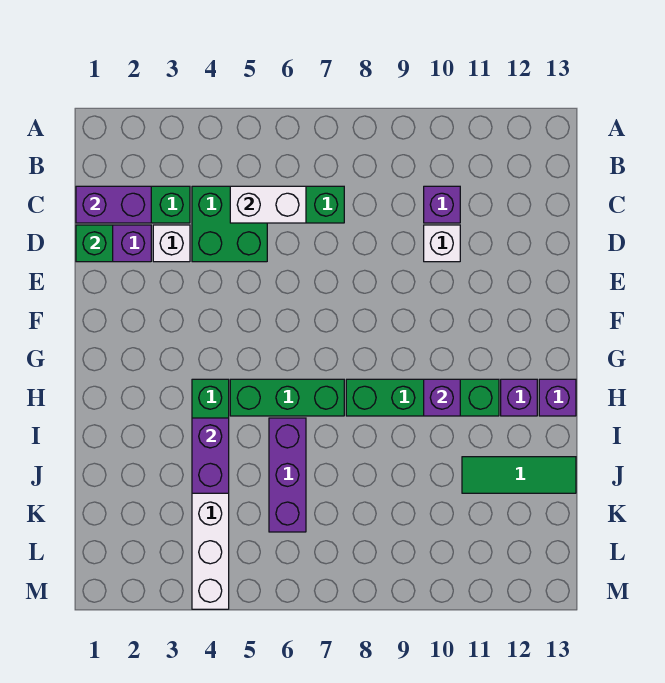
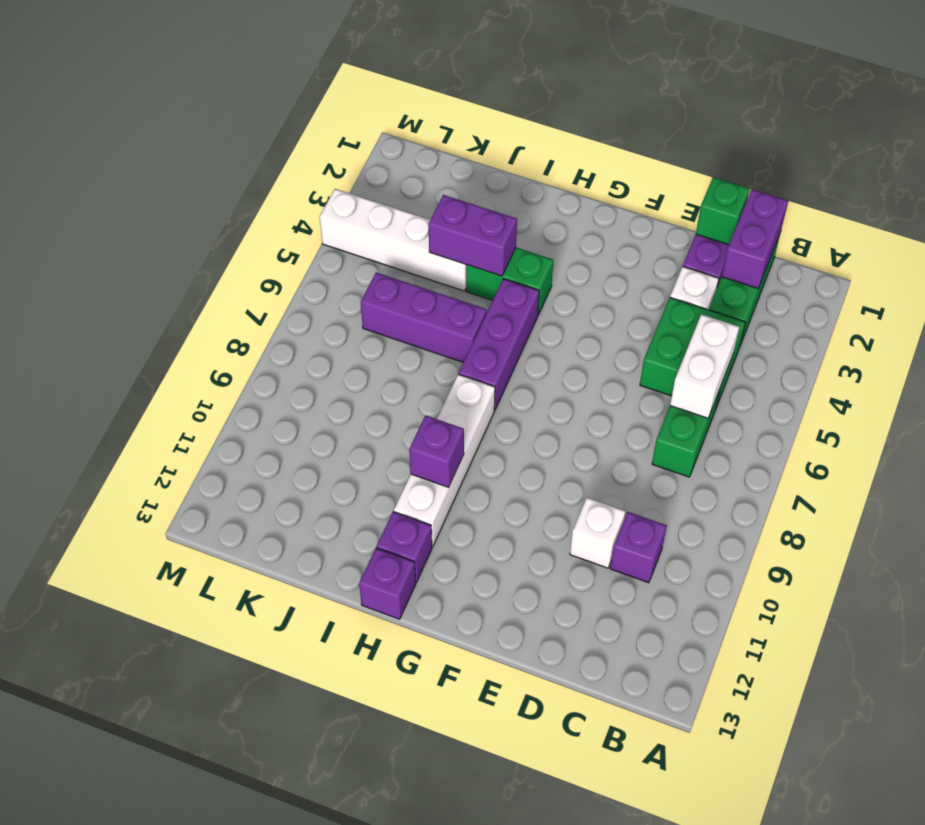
green brick H5:H7 level 1 -> purple brick H5:H7 level 1
green brick H8:H11 level 1 -> white brick H8:H11 level 1
green tile J11:J13 level 1 -> none

